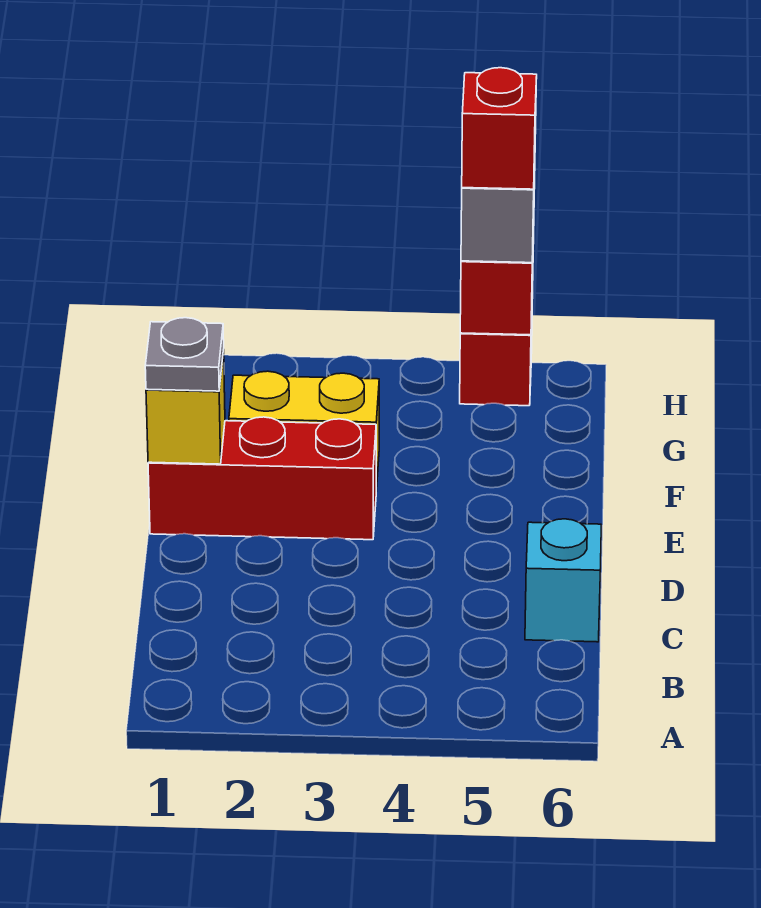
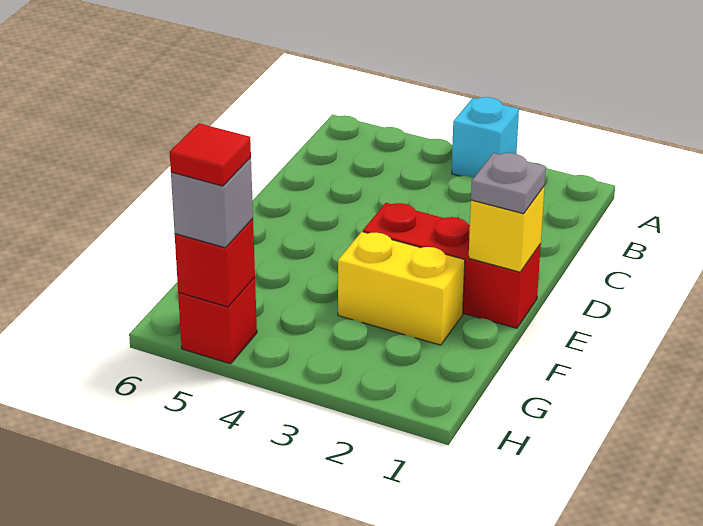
cyan brick C6 level 1 -> cyan brick A3 level 1
red brick H5 level 4 -> red tile H5 level 4

